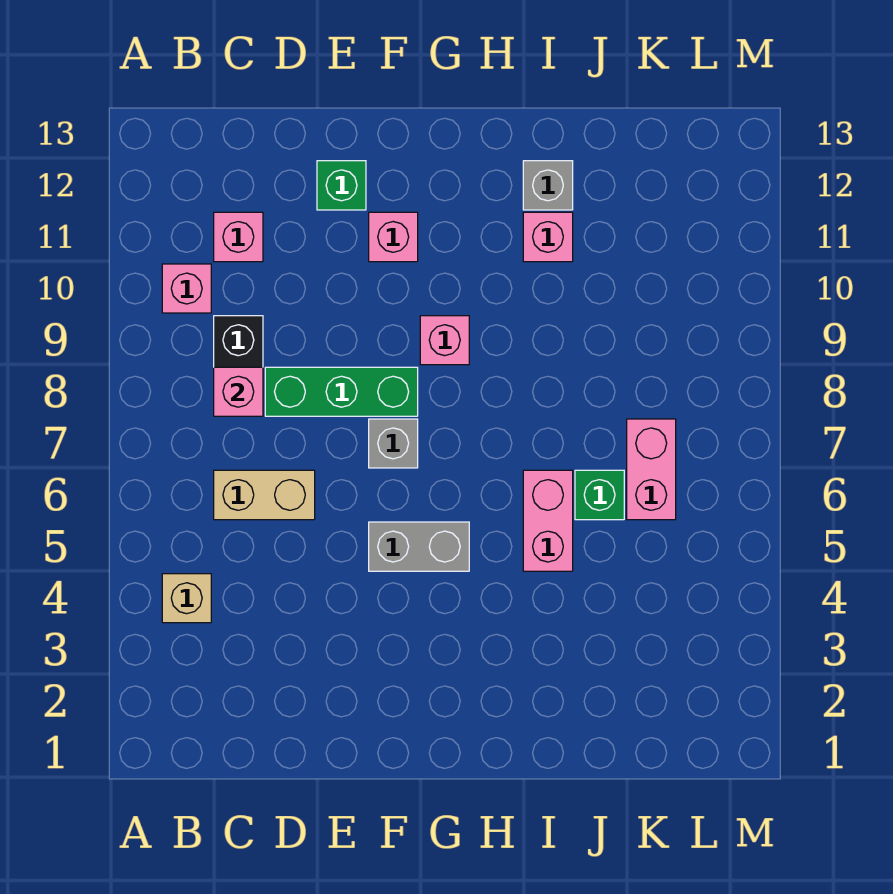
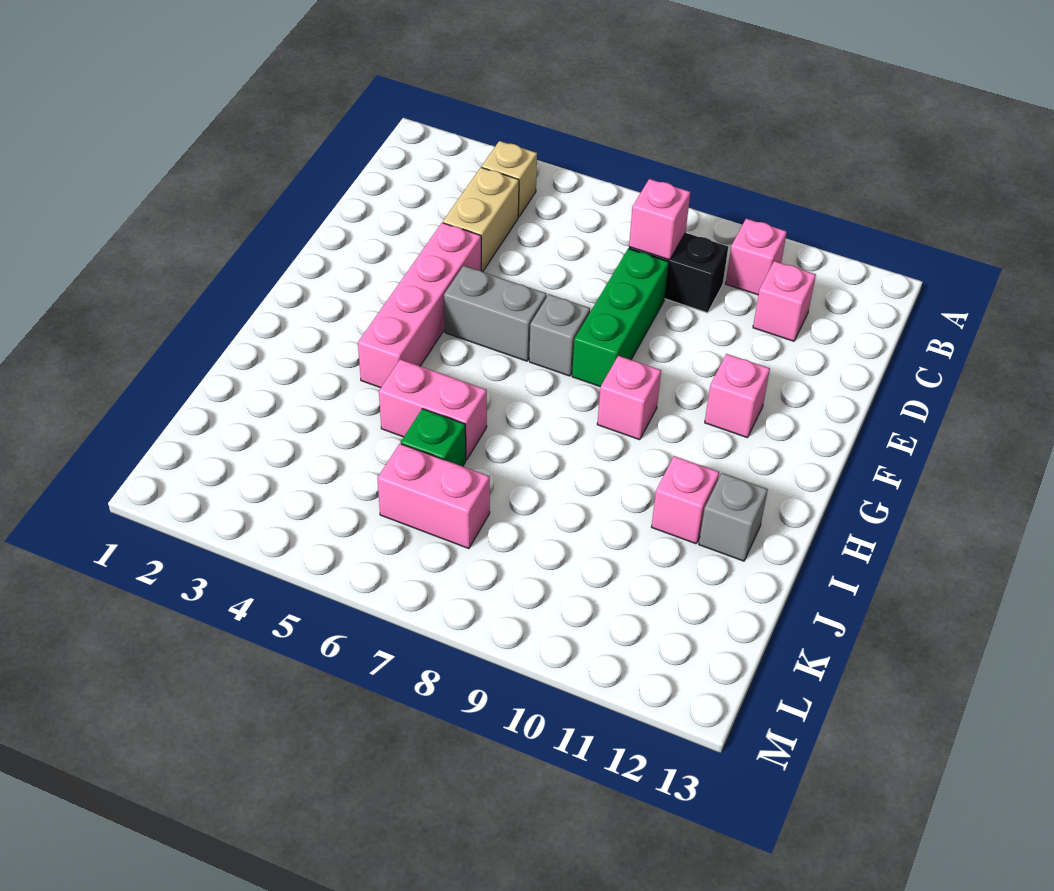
tan brick C6:D6 level 1 -> tan brick C4:D4 level 1
none -> pink brick E4:H4 level 1
green brick E12 level 1 -> none
grey brick F5:G5 level 1 -> grey brick F5:F6 level 1

